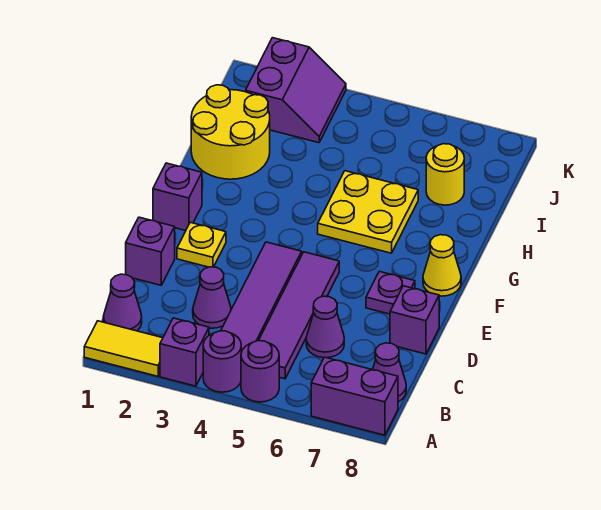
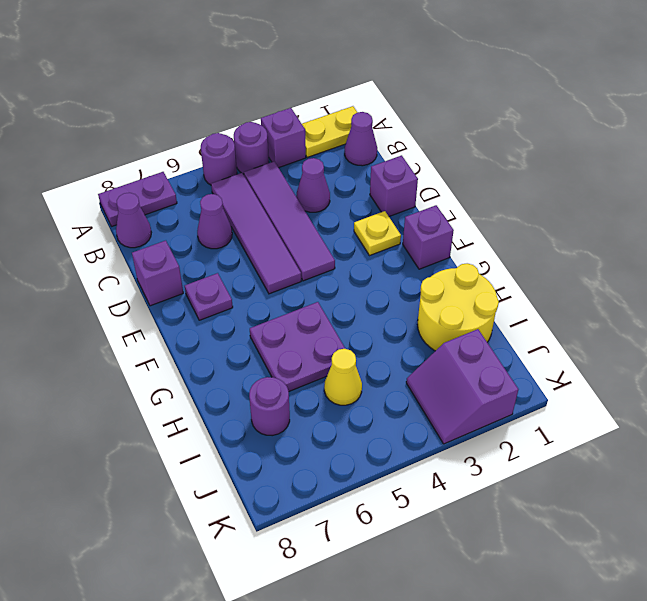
yellow tile A1:A2 level 1 -> yellow plate A1:A2 level 1
purple brick A7:A8 level 1 -> purple plate A7:A8 level 1
yellow cone F8 level 1 -> yellow cone I5 level 1
yellow plate G5:H6 level 1 -> purple plate G5:H6 level 1
yellow round brick I7 level 1 -> purple round brick I7 level 1

